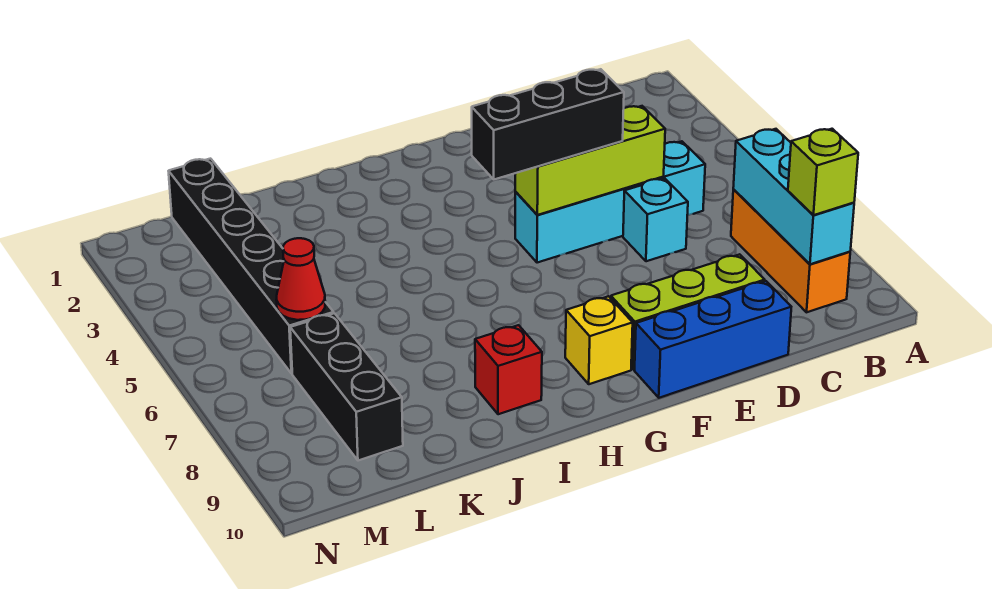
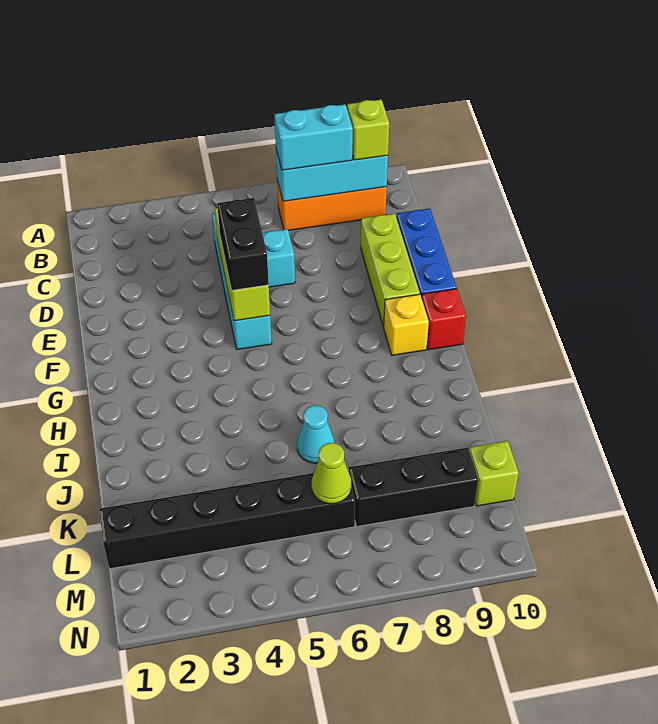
none -> cyan brick B7:B8 level 3
black brick E5:G5 level 3 -> black brick E5:F5 level 3
red brick I9 level 1 -> red brick G10 level 1
none -> cyan cone J6 level 1
red cone L6 level 2 -> lime cone L6 level 2
none -> lime brick L10 level 1

